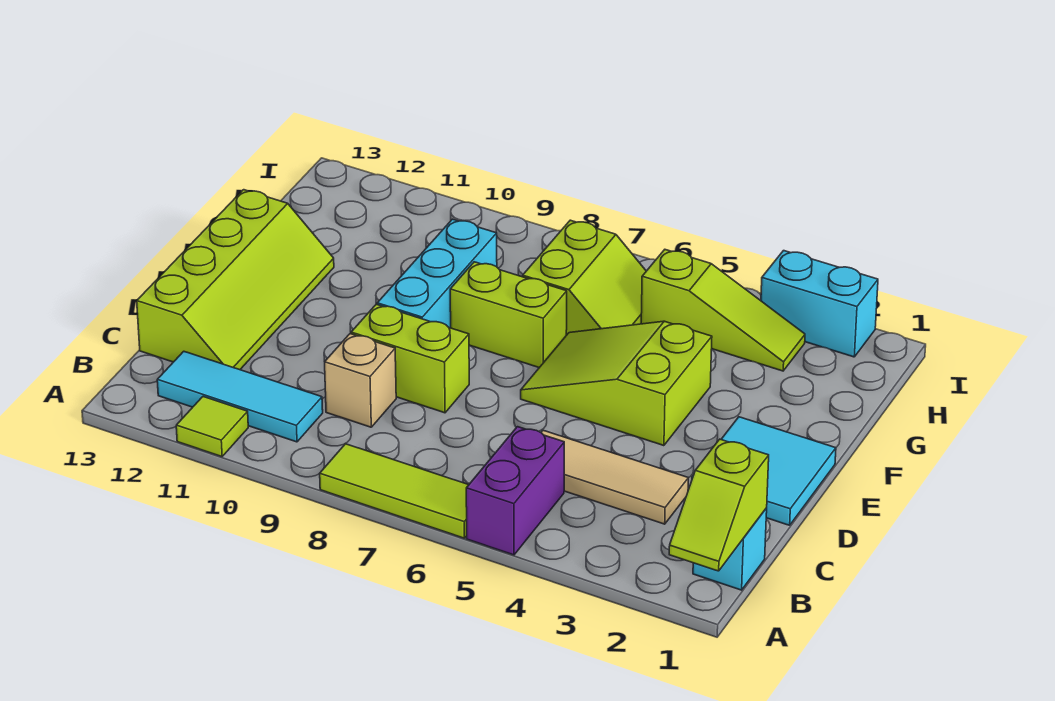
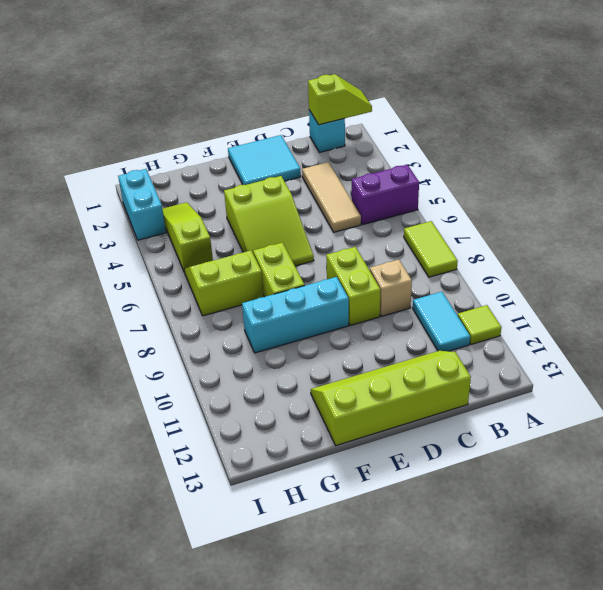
lime tile A6:A8 level 1 -> lime tile A7:A8 level 1
cyan tile B10:B12 level 1 -> cyan tile B10:B11 level 1

